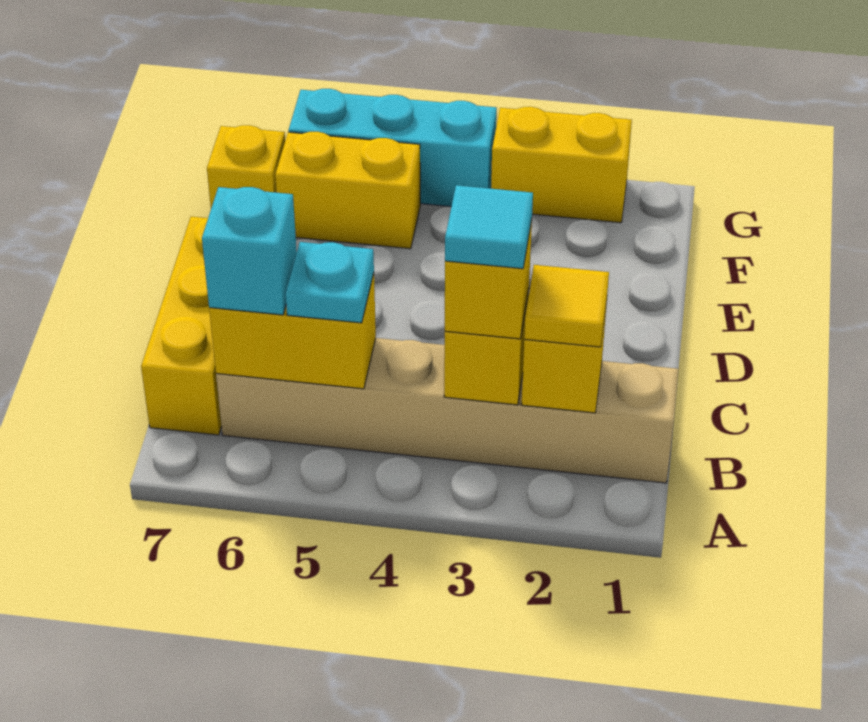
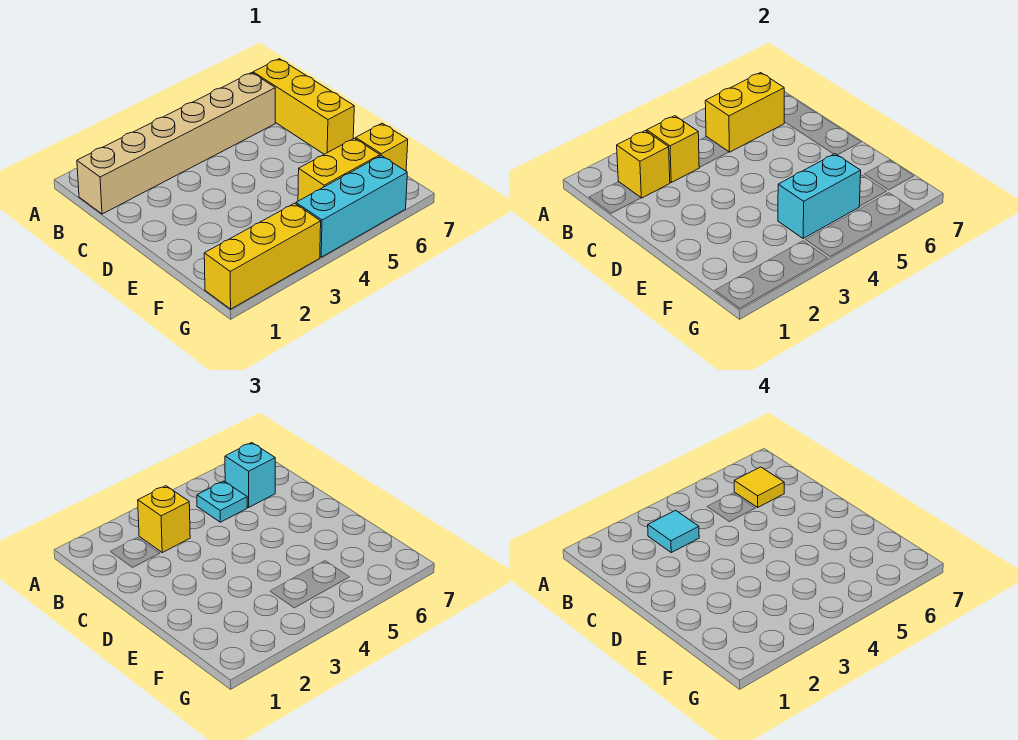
yellow tile B2 level 3 -> yellow tile B6 level 4
none -> cyan brick F4:F5 level 2
yellow brick G2:G3 level 1 -> yellow brick G1:G3 level 1

